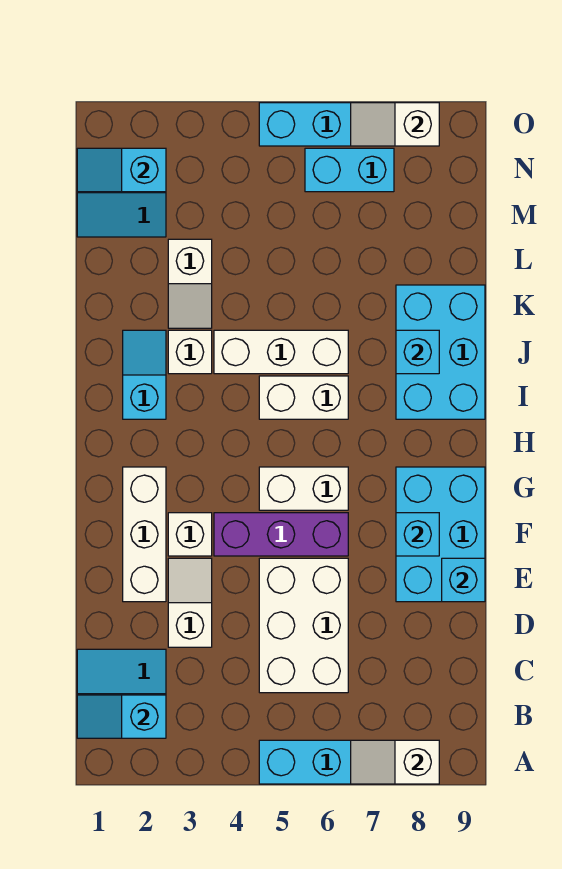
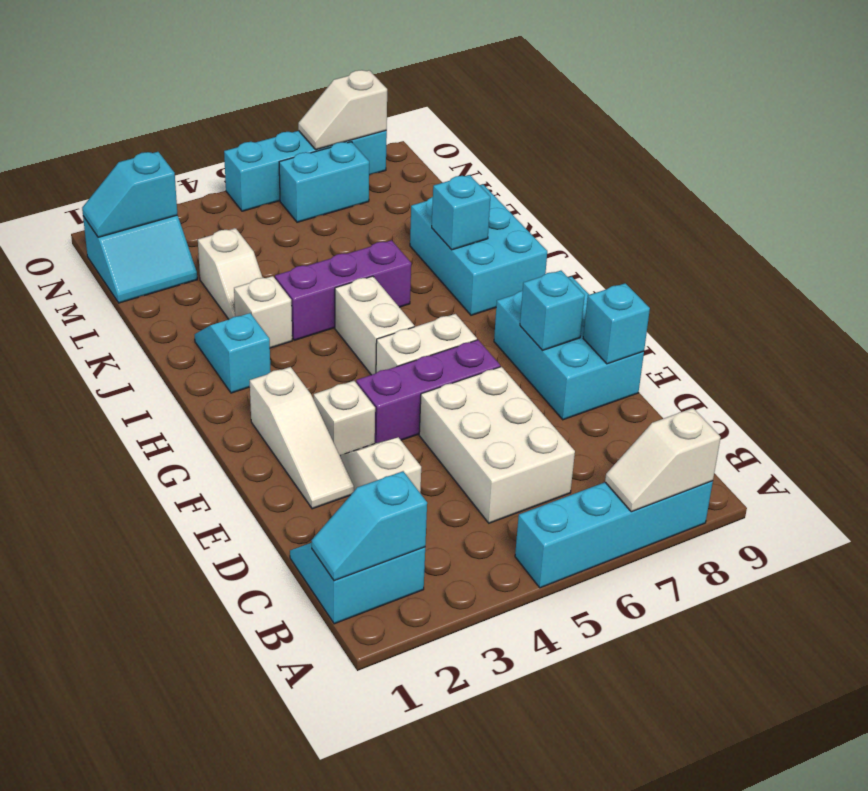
white brick E2:G2 level 1 -> white slope E2:G2 level 1 top G
white brick I5:I6 level 1 -> white brick H5:I5 level 1
white brick J4:J6 level 1 -> purple brick J4:J6 level 1

